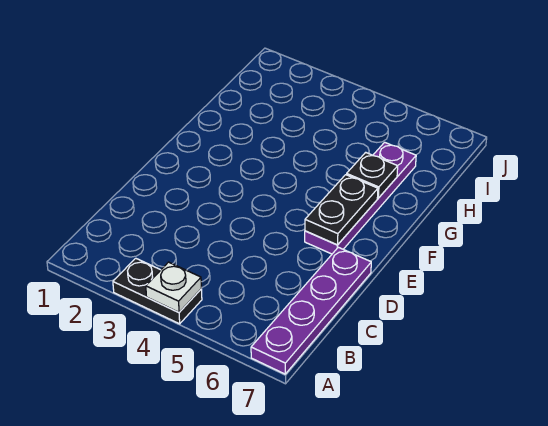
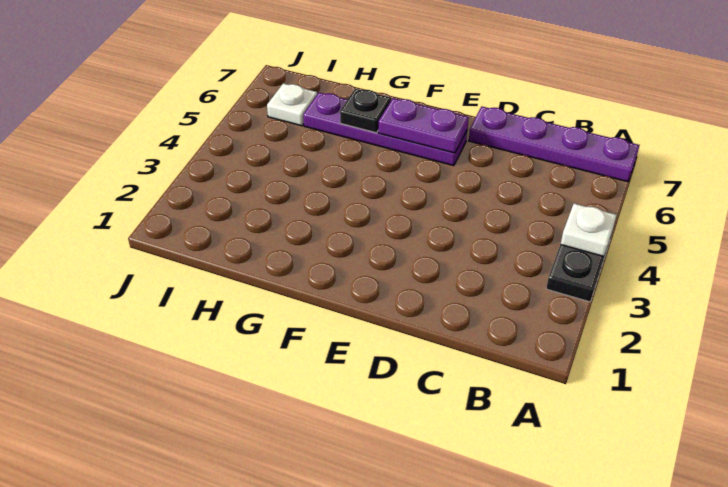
black plate E6:F6 level 2 -> purple plate E6:F6 level 2
none -> white plate I6 level 1

